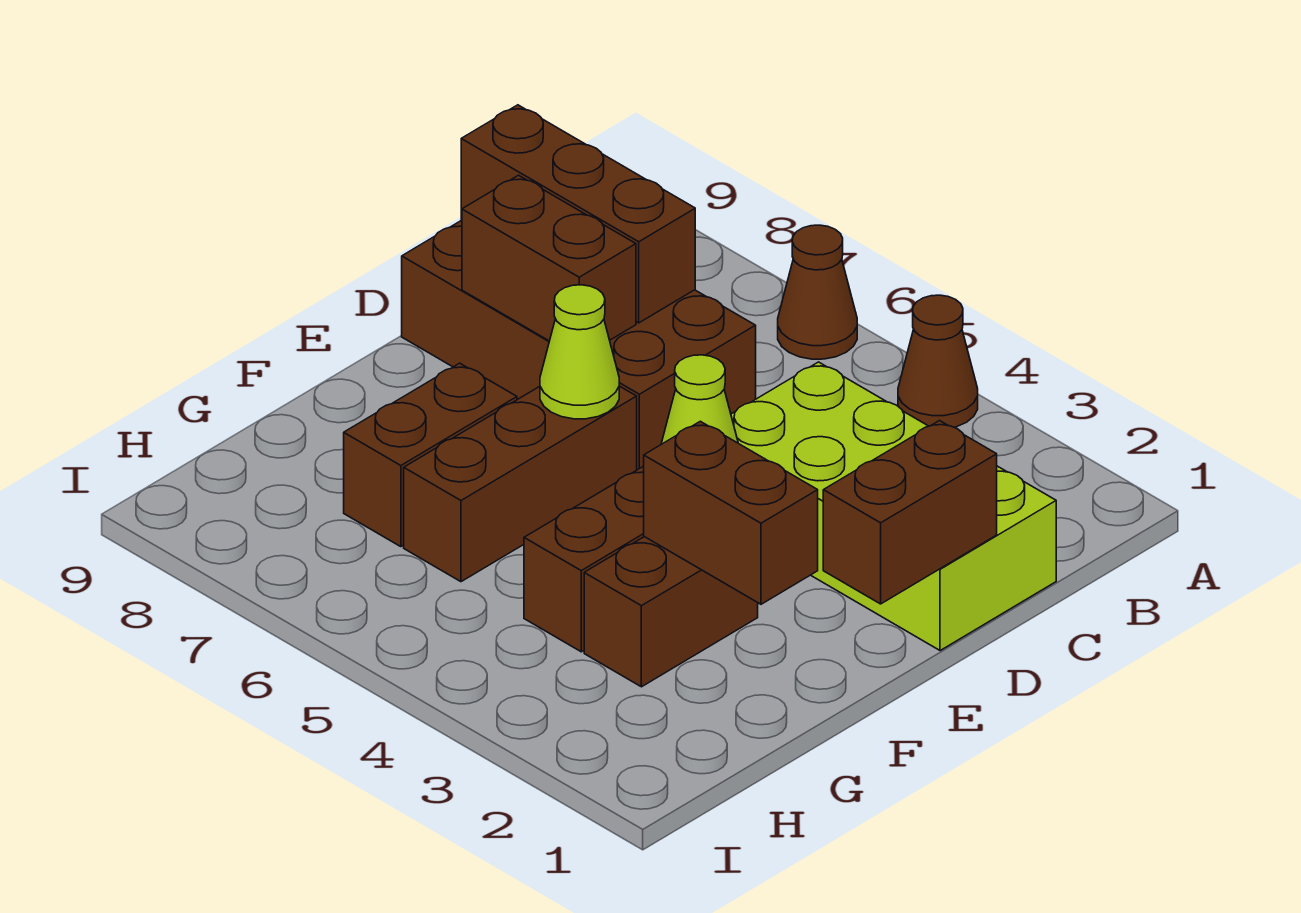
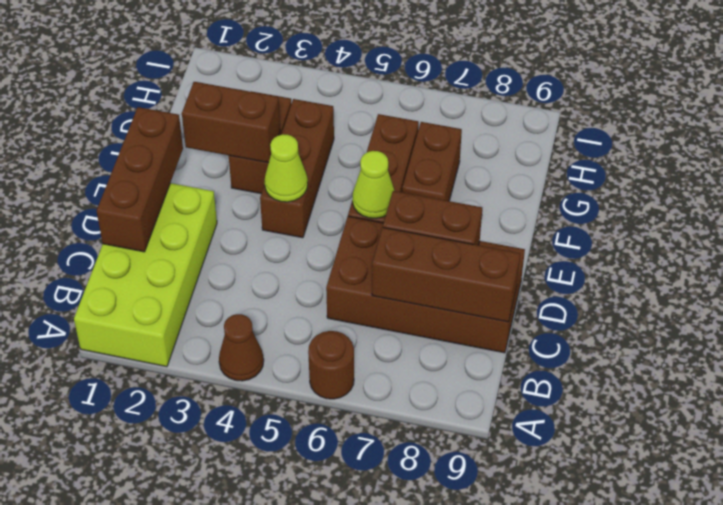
brown cone A6 level 1 -> brown round brick A6 level 1
lime brick C1:D4 level 1 -> lime brick A1:D2 level 1
brown brick D1:E1 level 2 -> brown brick C1:E1 level 2

